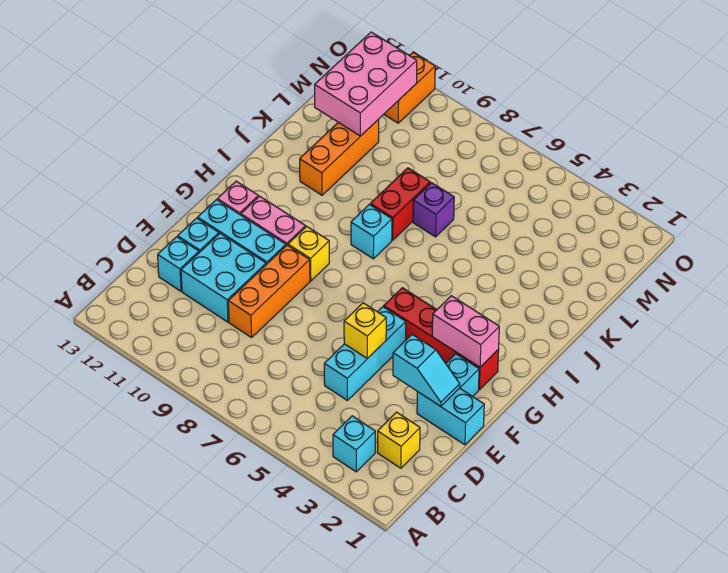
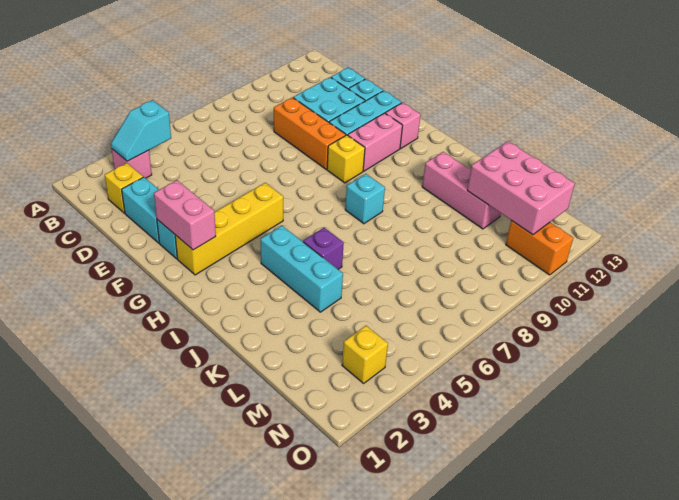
cyan brick B3 level 1 -> pink brick B3 level 1
cyan brick D5:F5 level 1 -> cyan brick I4:K4 level 1
cyan brick E1:E2 level 1 -> cyan brick D2:E2 level 1
cyan slope E2:E3 level 2 top 3 -> cyan slope B3:B4 level 2 top 4
yellow brick E5 level 2 -> yellow brick N3 level 1
red brick G2:G5 level 1 -> yellow brick G2:G5 level 1
pink brick G2:G3 level 2 -> pink brick F2:G2 level 2
red brick J8:K8 level 1 -> none
orange brick J11:L11 level 1 -> pink brick J11:L11 level 1
purple brick K7 level 1 -> purple brick J5 level 1

